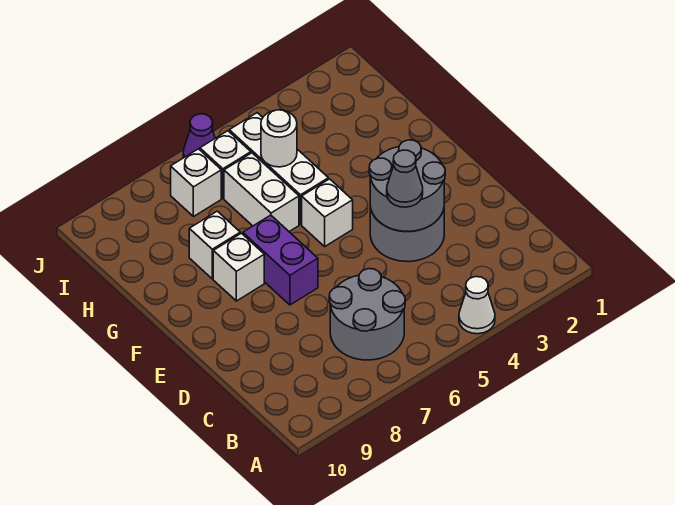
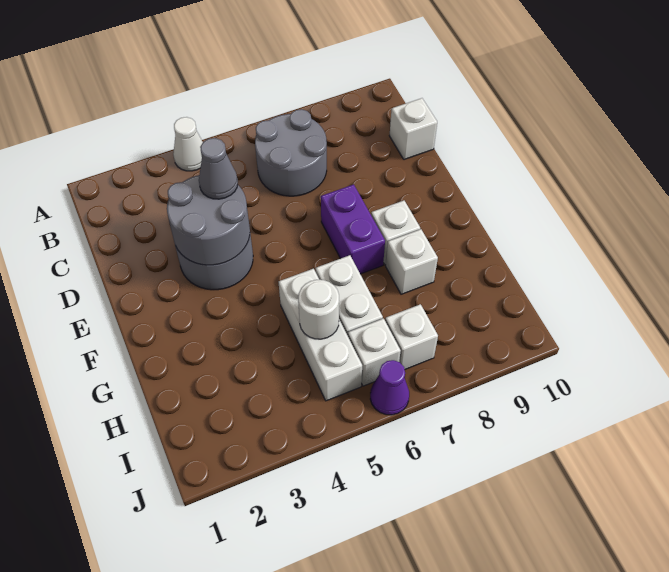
white brick F5 level 1 -> white brick C10 level 1

